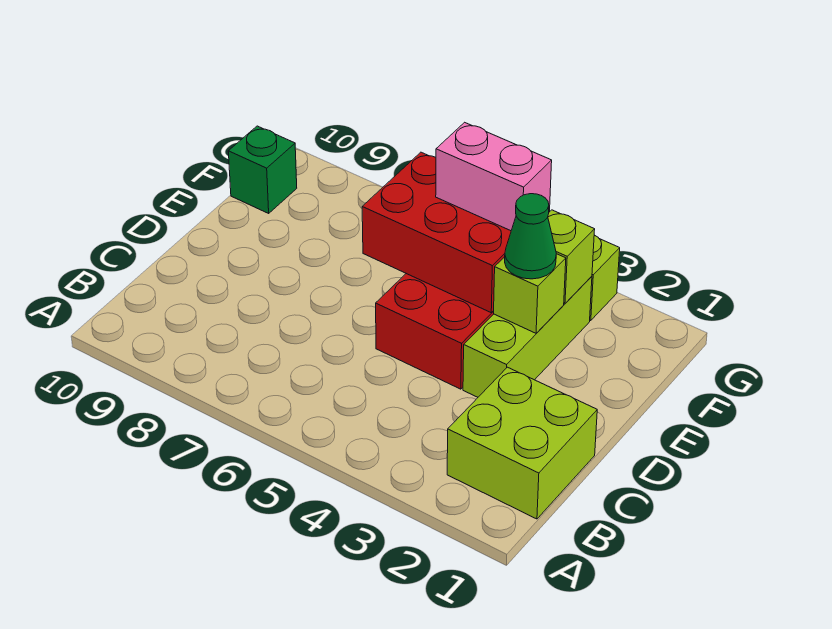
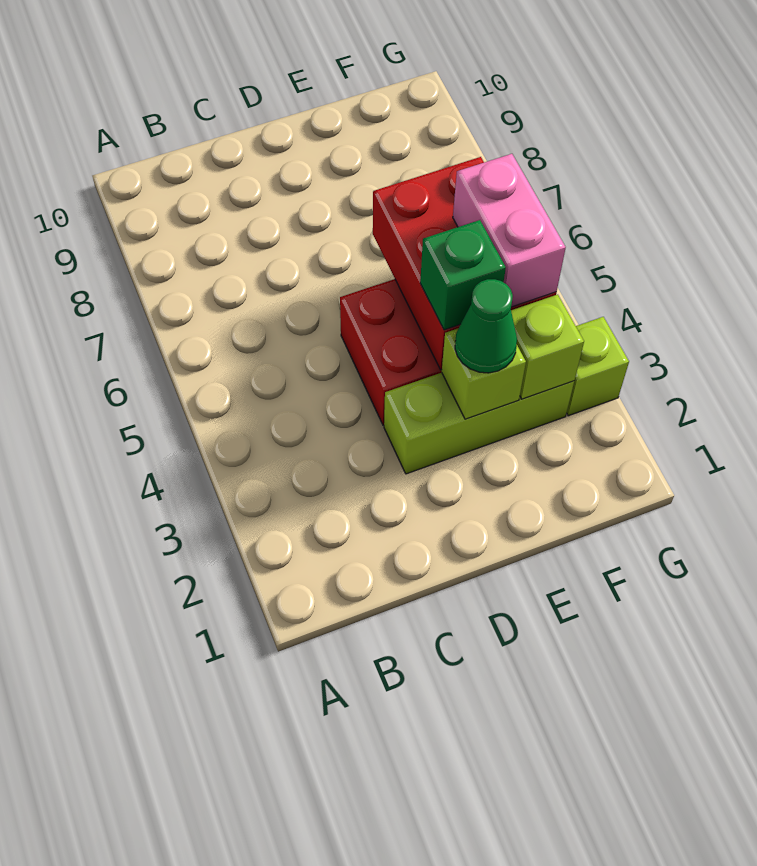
lime brick B1:C2 level 1 -> none
green brick F10 level 1 -> green brick E4 level 3

